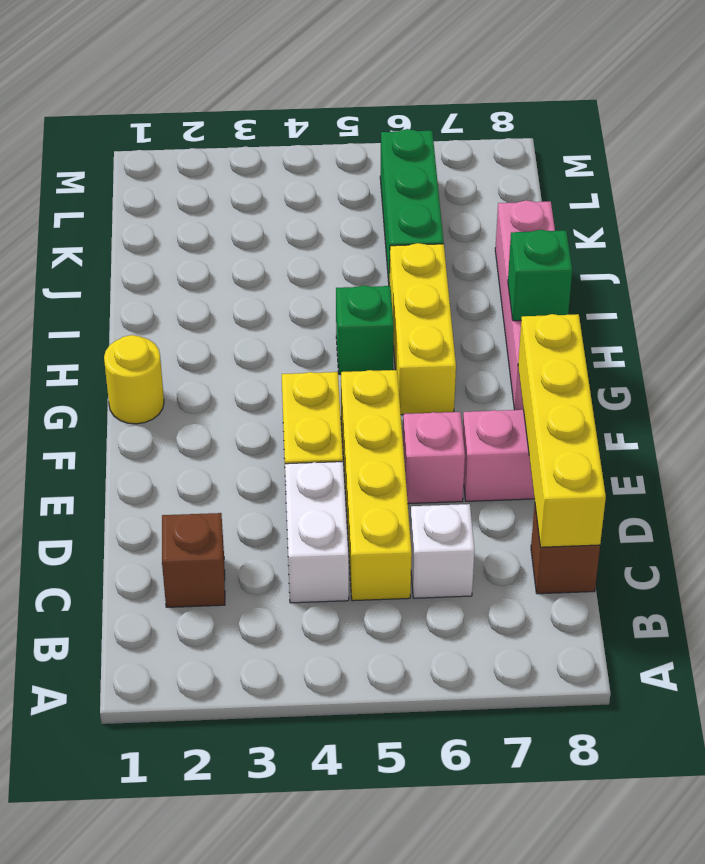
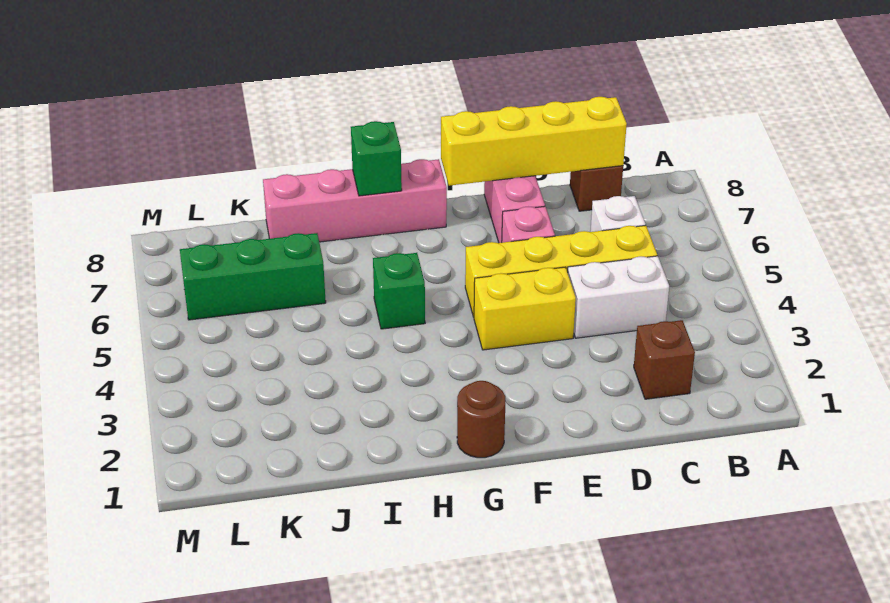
yellow round brick G1 level 1 -> brown round brick G1 level 1
yellow brick G6:I6 level 1 -> none

